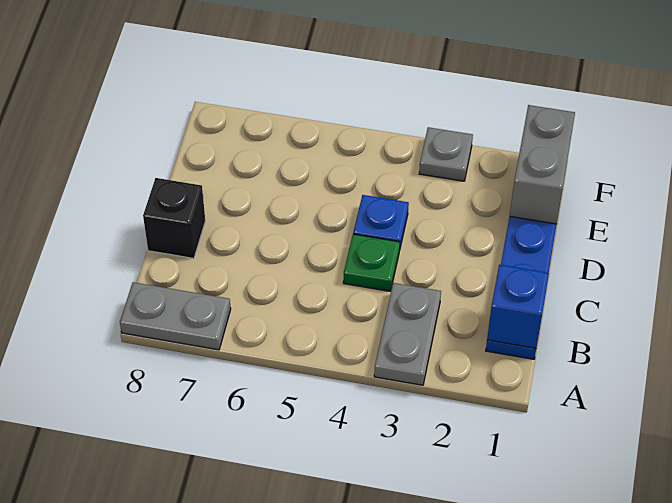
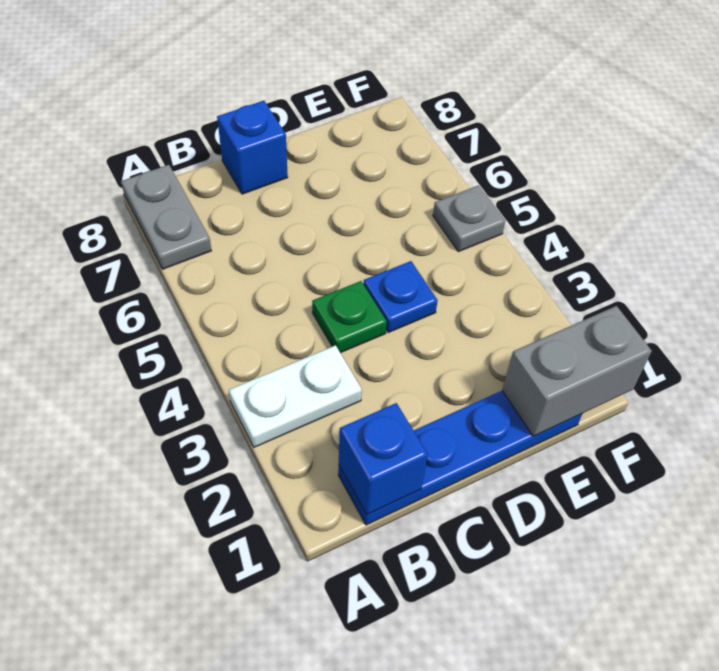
grey plate A3:B3 level 1 -> white plate A3:B3 level 1
black brick C8 level 1 -> blue brick C8 level 1
grey plate F3 level 1 -> grey plate F5 level 1

